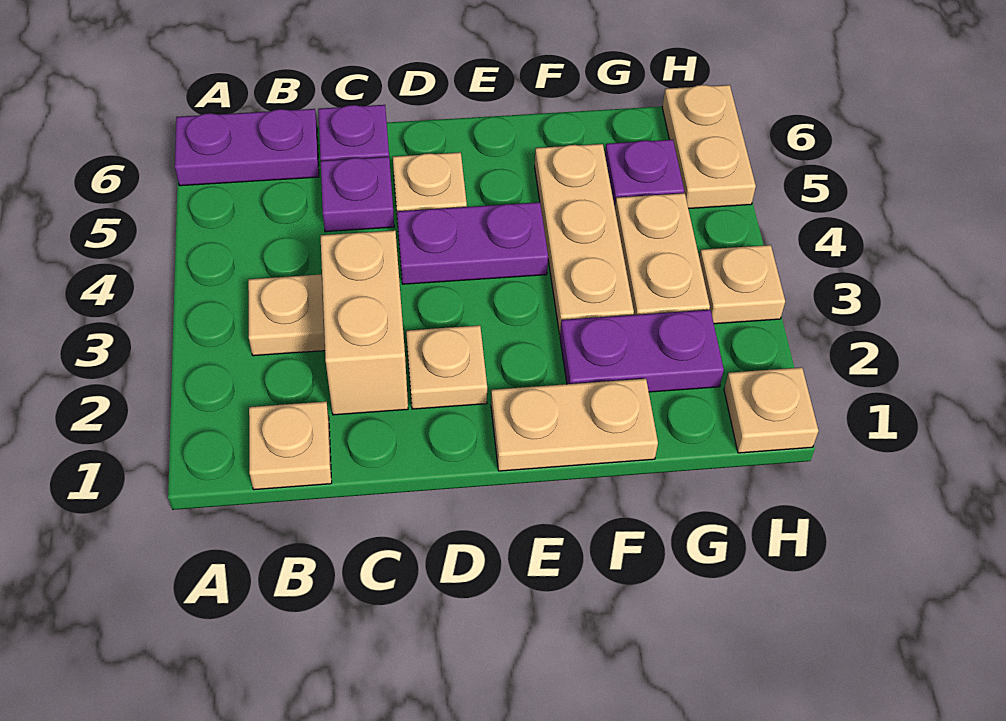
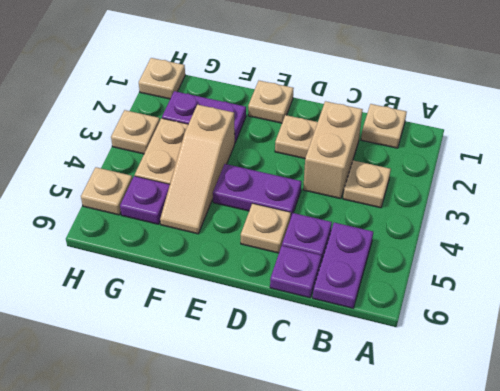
purple plate A6:B6 level 1 -> purple plate B5:B6 level 1
tan plate E1:F1 level 1 -> tan plate E1 level 1
tan plate F3:F5 level 1 -> tan slope F3:F5 level 1 top 3
tan plate H5:H6 level 1 -> tan plate H5 level 1

